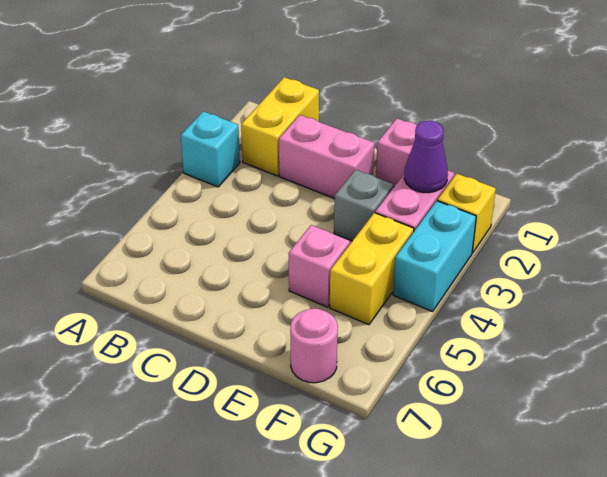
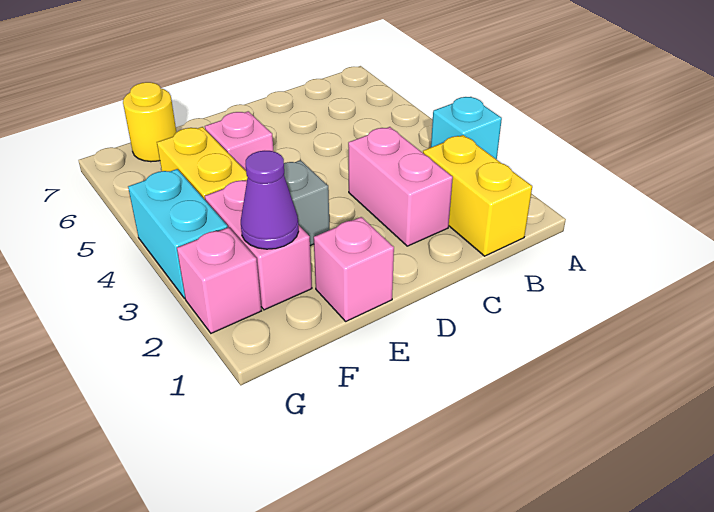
pink brick C2:D2 level 1 -> pink brick C2:C3 level 1
pink round brick F7 level 1 -> yellow round brick F7 level 1
yellow brick G2 level 1 -> pink brick G2 level 1

